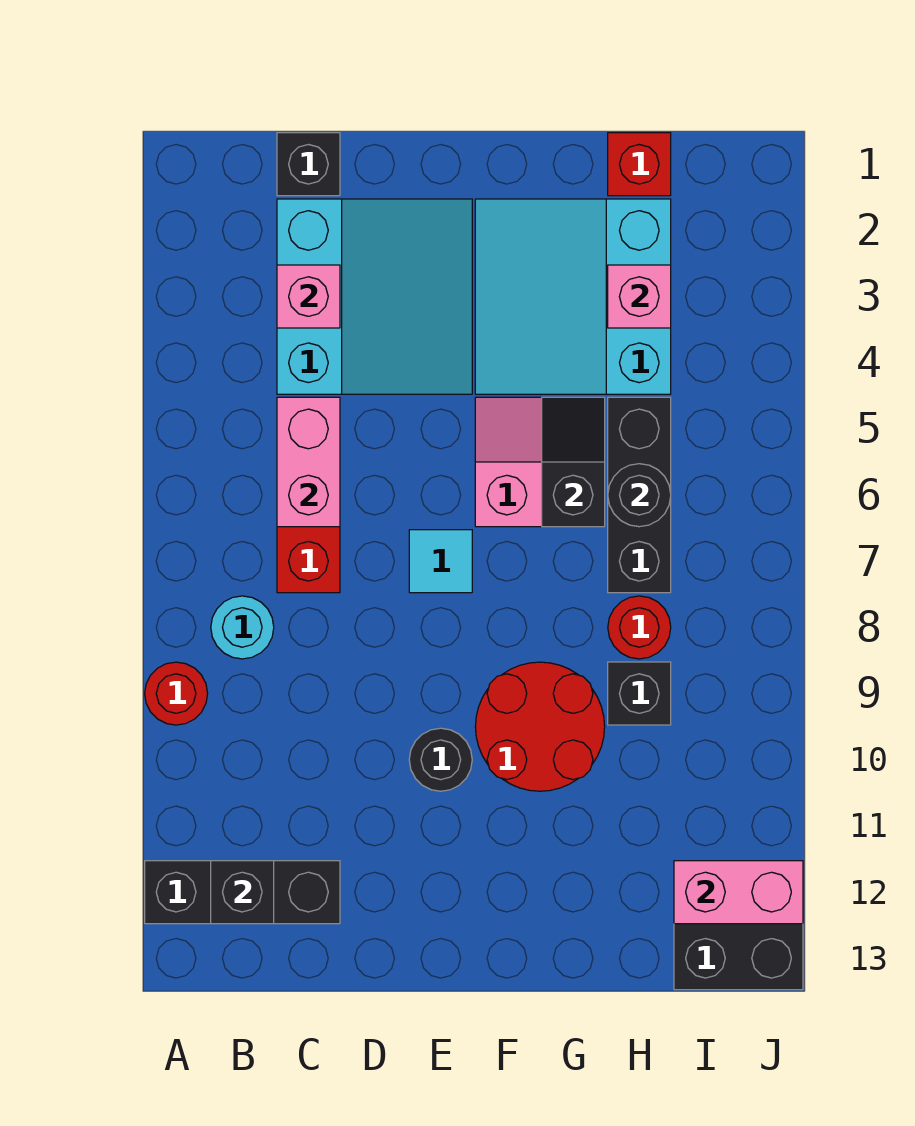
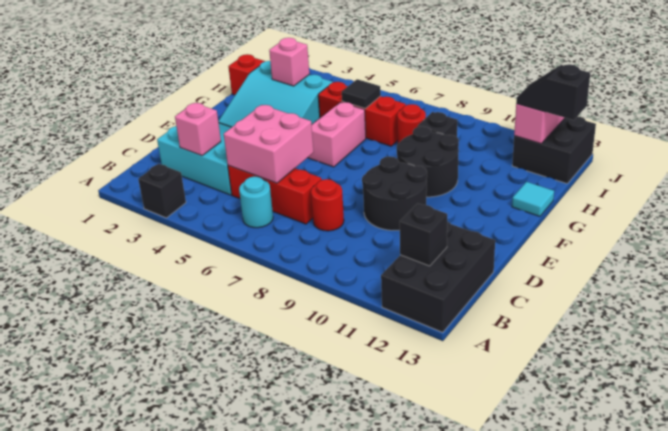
red round brick A9 level 1 -> red round brick C8 level 1
black brick A12:C12 level 1 -> black brick A12:C13 level 1
cyan round brick B8 level 1 -> cyan round brick B6 level 1
black brick C1 level 1 -> black brick A3 level 1
pink brick C5:C6 level 2 -> pink brick C5:D6 level 2
cyan tile E7 level 1 -> cyan tile G13 level 1
black round brick E10 level 1 -> black round brick D9:E10 level 1
red round brick F9:G10 level 1 -> black round brick F9:G10 level 1
black slope G5:G6 level 2 top 6 -> black slope I12:I13 level 3 top 13
black brick H5:H7 level 1 -> red brick H5:H7 level 1
black round brick H6 level 2 -> black tile H6 level 2

